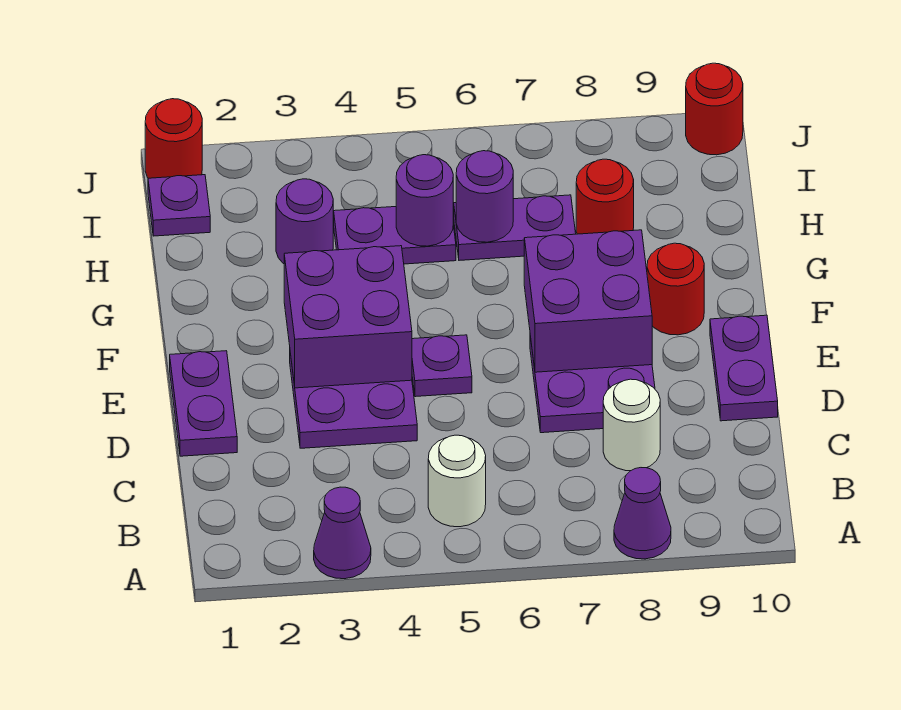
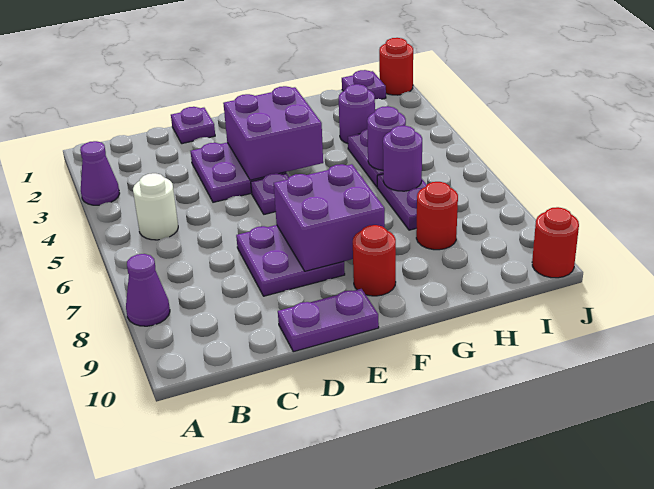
white round brick C8 level 1 -> none
purple plate D1:E1 level 1 -> purple plate D1 level 1

